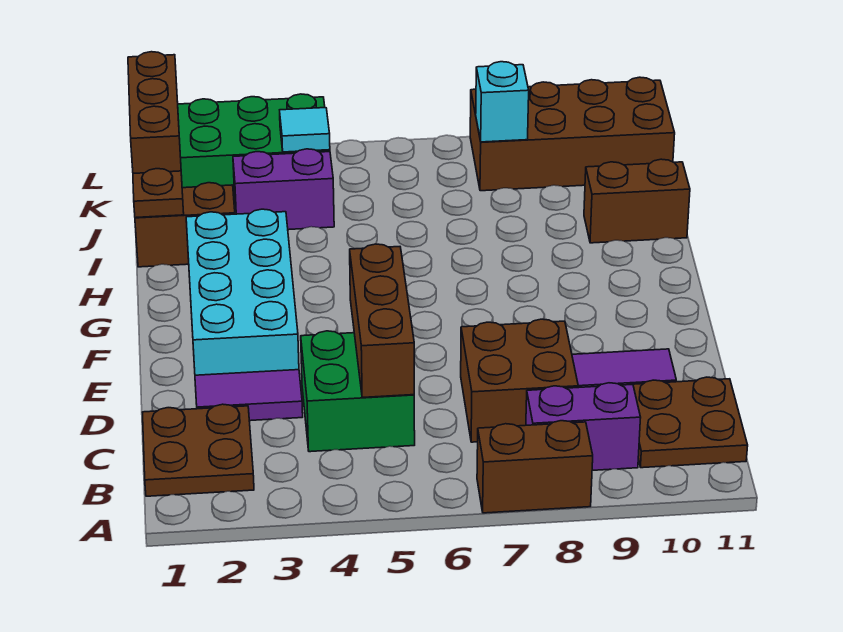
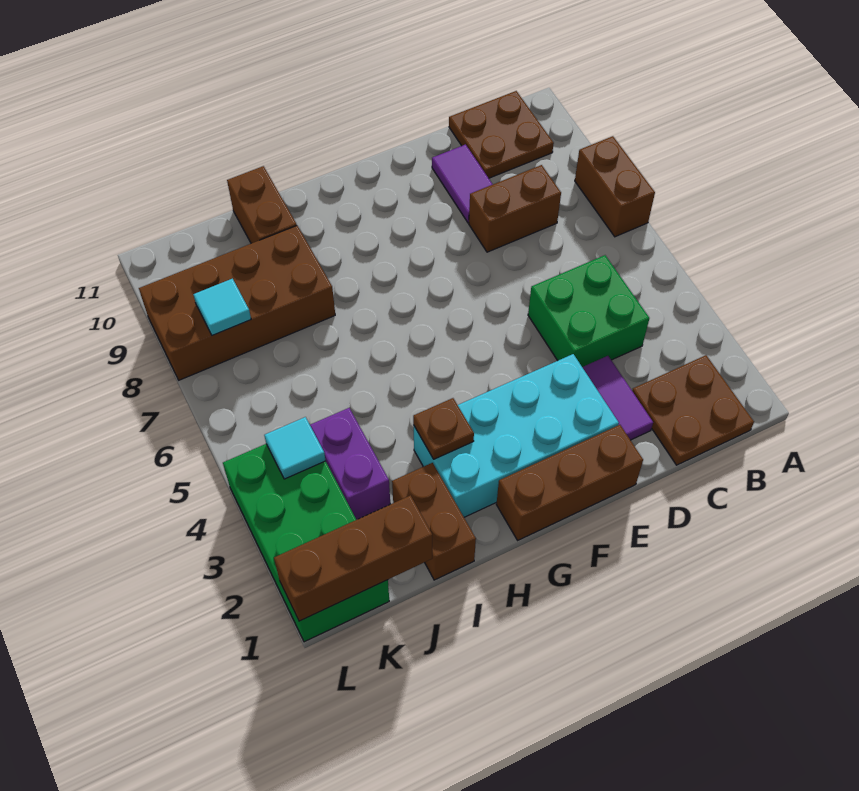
purple brick B8:B9 level 1 -> none
brown brick C5:E5 level 2 -> brown brick E1:G1 level 1
brown brick C7:D8 level 1 -> brown brick C8:D8 level 1
brown plate I1 level 2 -> brown plate H3 level 2
brown brick K8:L11 level 1 -> brown brick I8:L9 level 1
cyan brick K8 level 2 -> cyan tile K8 level 2

